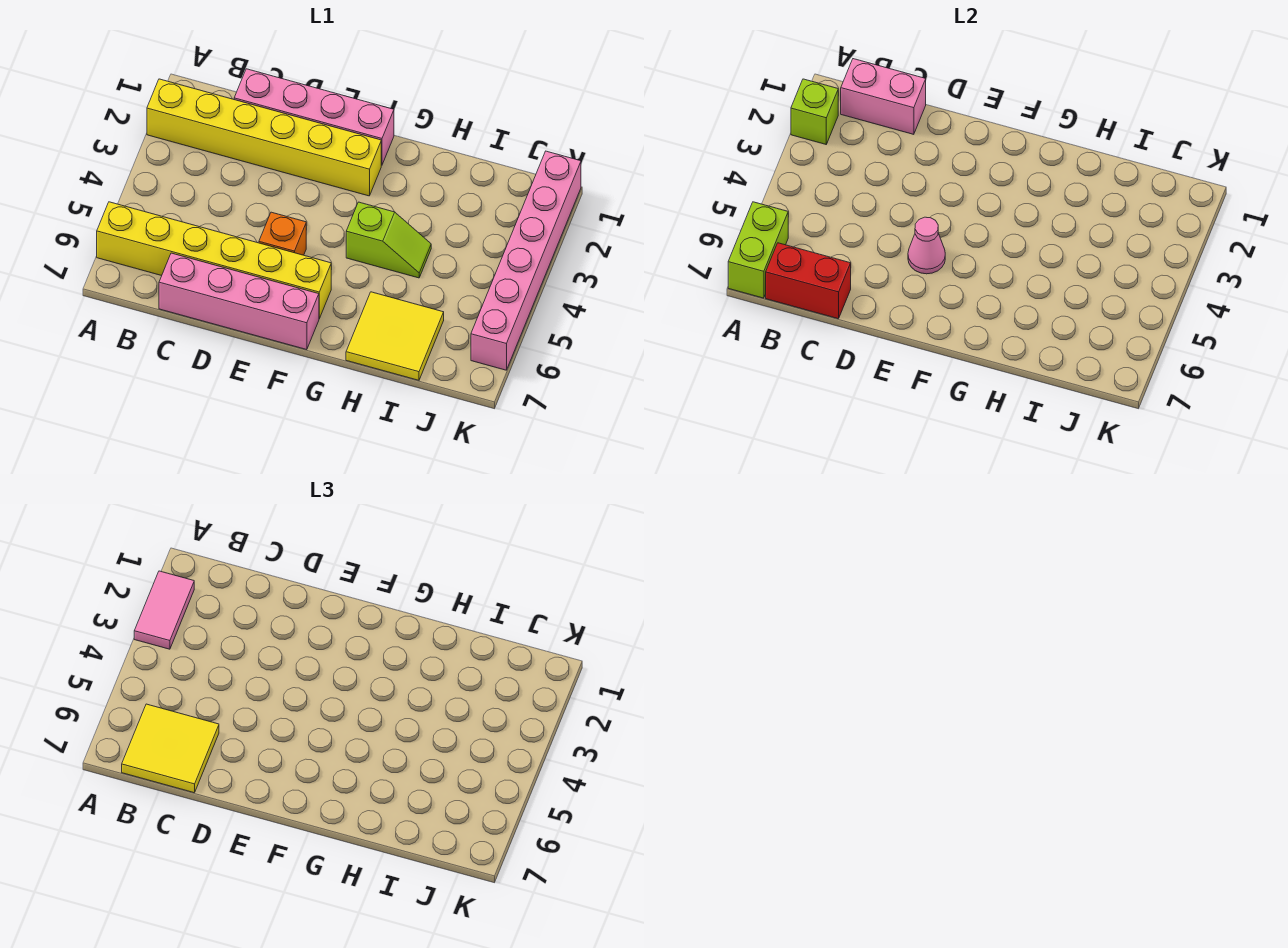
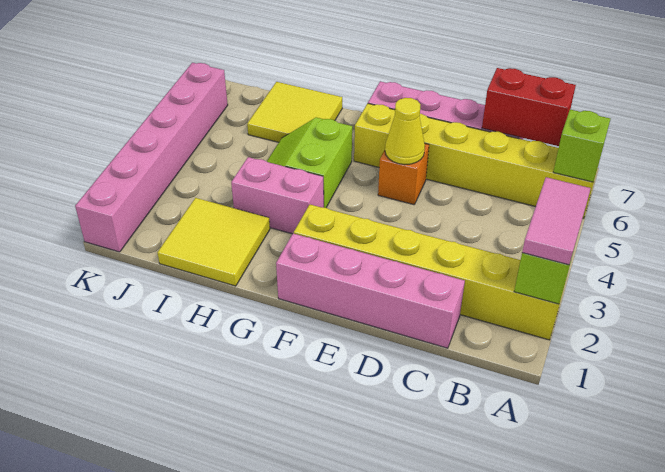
lime brick A6:A7 level 2 -> lime brick A6 level 2
pink brick B1:C1 level 2 -> pink brick G3:H3 level 1
yellow tile B6:C7 level 3 -> yellow tile H1:I2 level 1
pink cone E5 level 2 -> yellow cone E5 level 2
lime slope G4:H4 level 1 top G -> lime slope G4:H5 level 1 top G

